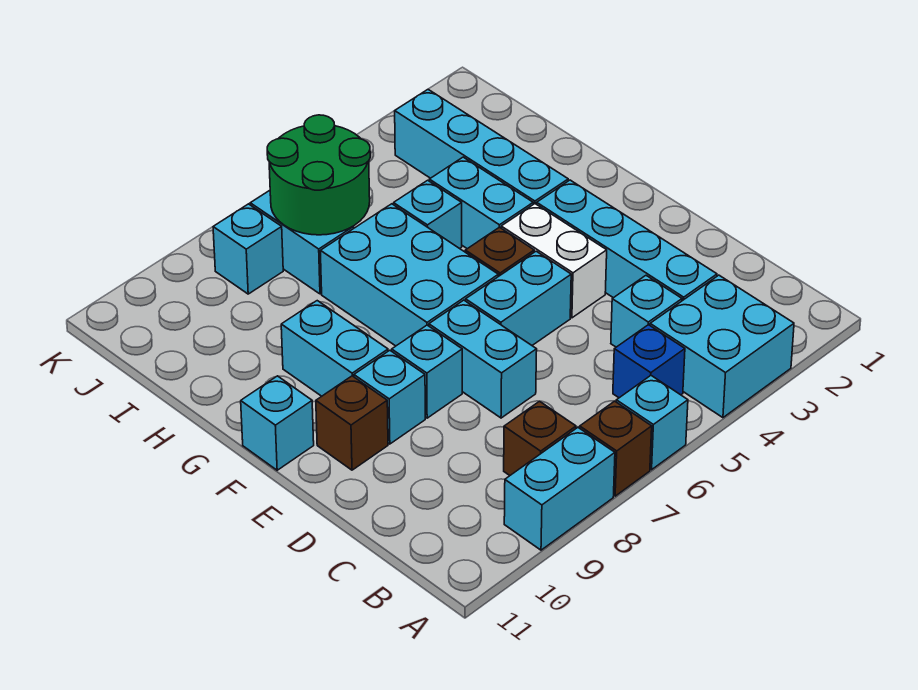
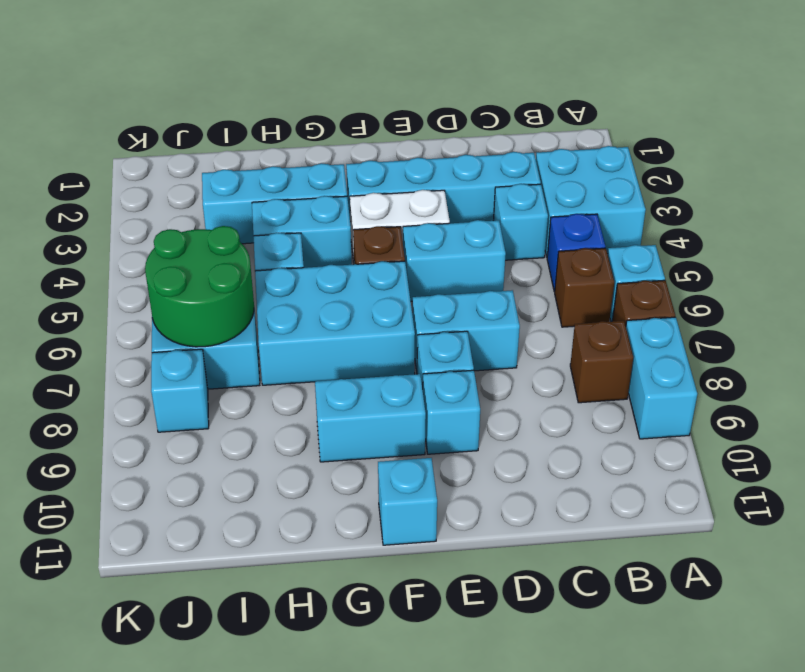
cyan brick E5:E6 level 1 -> cyan brick D5:E5 level 1
brown brick E10 level 1 -> brown brick B6 level 1
cyan brick G3:J3 level 1 -> cyan brick G3:I3 level 1

